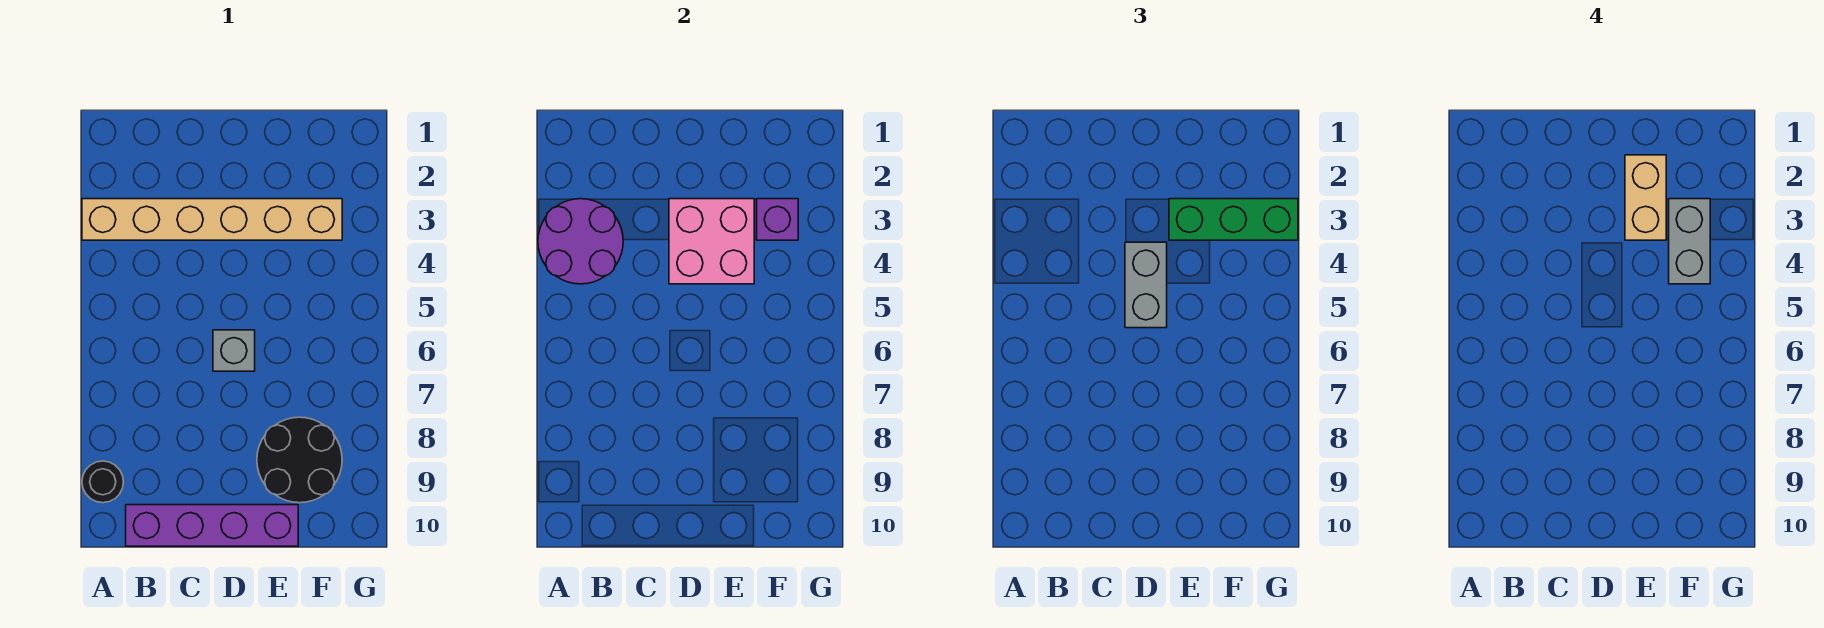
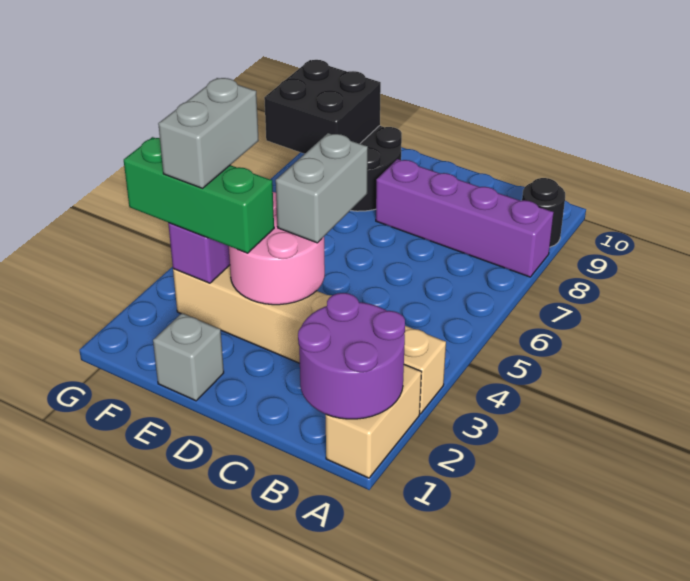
purple round brick A3:B4 level 2 -> purple round brick A1:B2 level 2
purple brick B10:E10 level 1 -> purple brick A8:D8 level 1
pink brick D3:E4 level 2 -> pink round brick D3:E4 level 2
grey brick D6 level 1 -> grey brick E1 level 1
tan brick E2:E3 level 4 -> tan brick A1:A2 level 1
none -> black brick F8:G9 level 2

